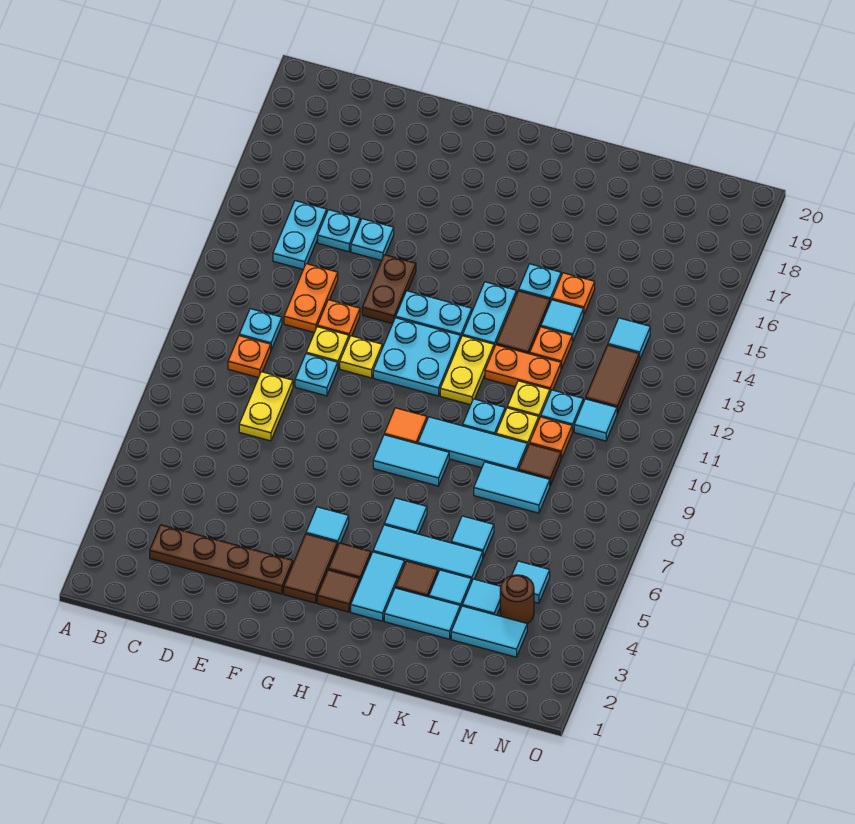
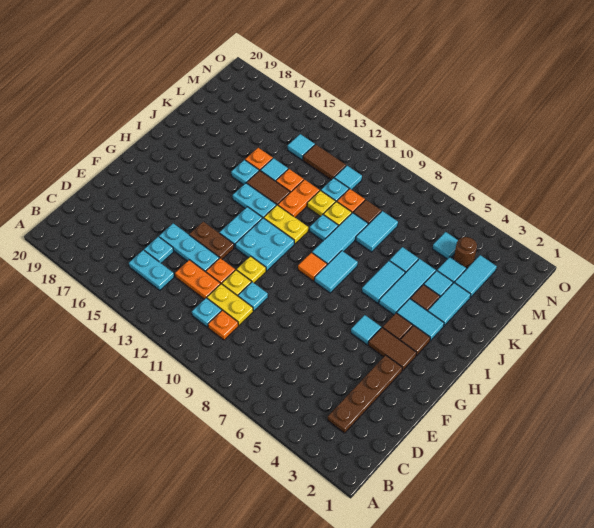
yellow plate D8:D9 level 1 -> yellow plate D10:D11 level 1
cyan plate E15 level 1 -> cyan plate E13:E15 level 1
cyan tile I6 level 1 -> cyan tile I6:J6 level 1

